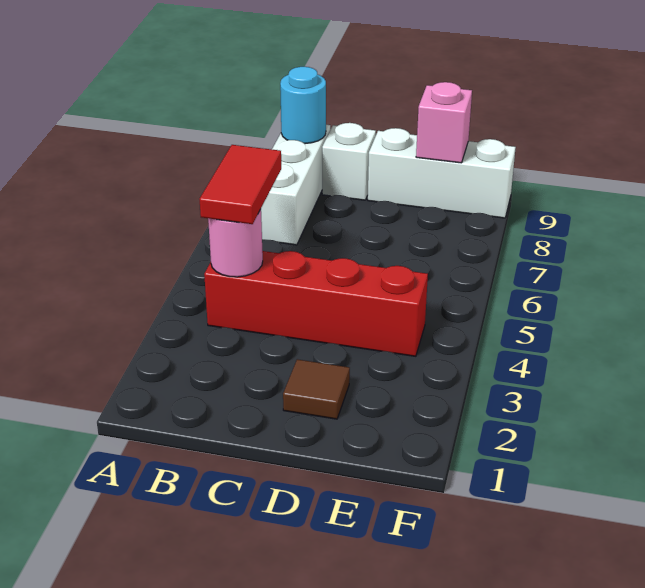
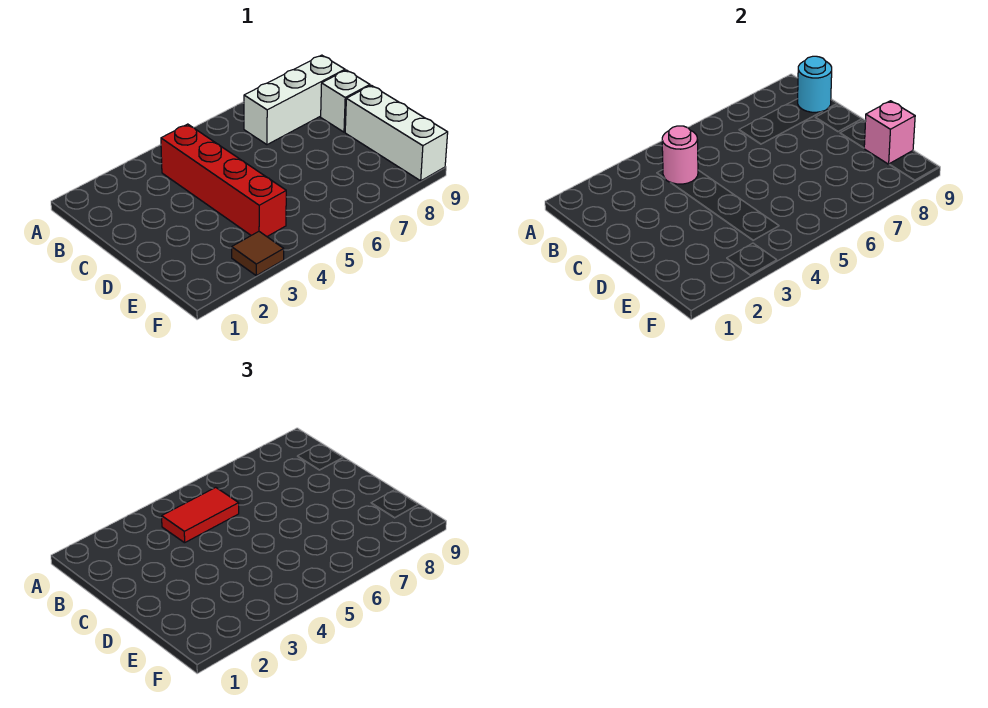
brown tile D2 level 1 -> brown tile F3 level 1

